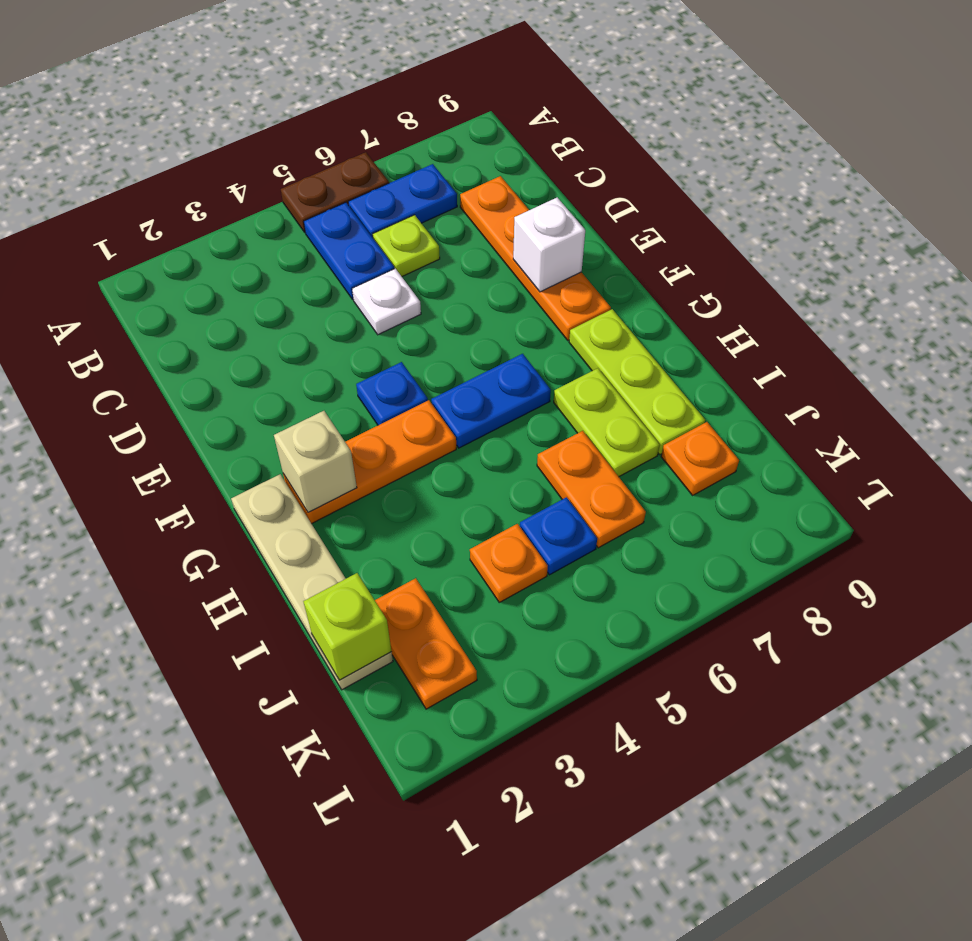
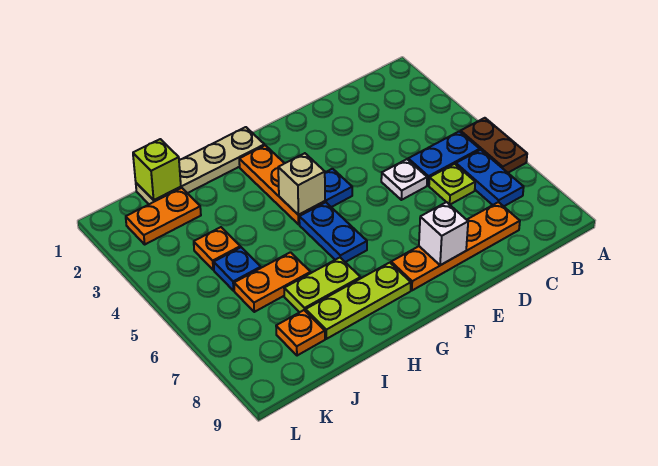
tan brick G2 level 2 -> tan brick G4 level 2

